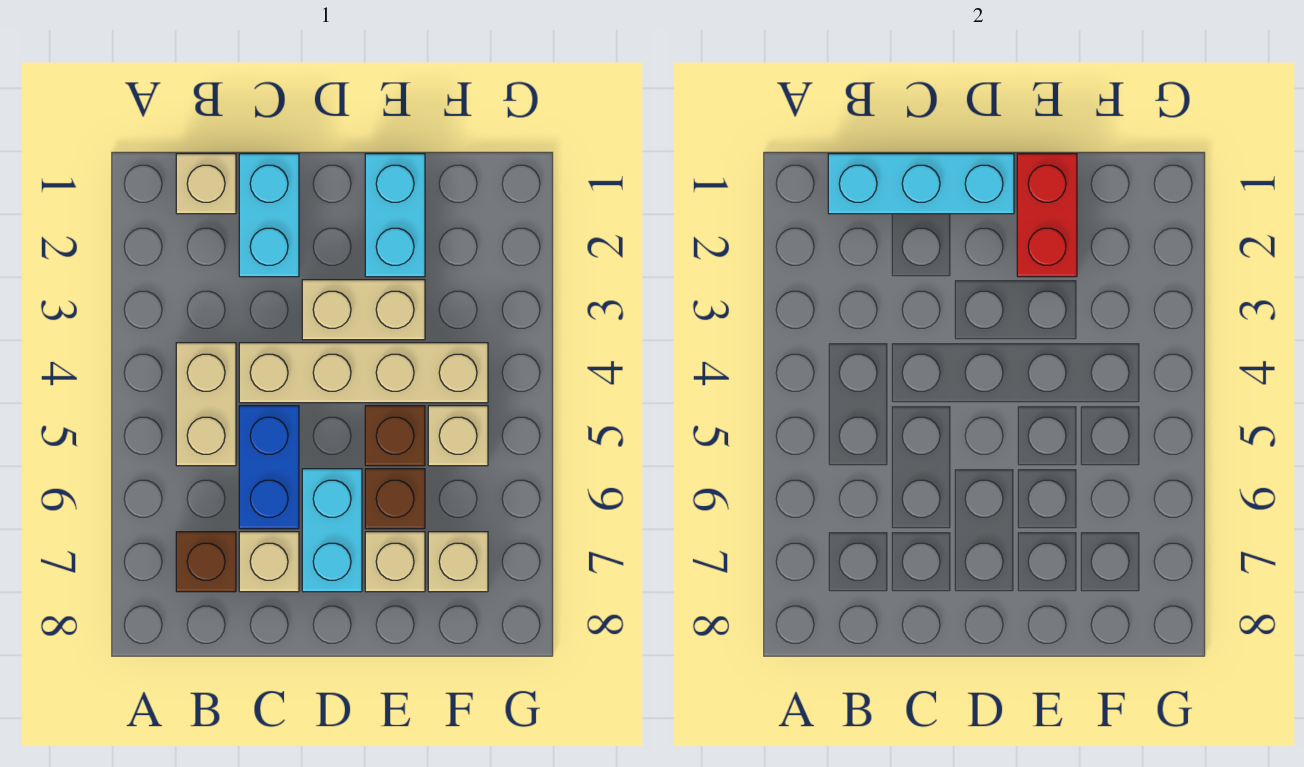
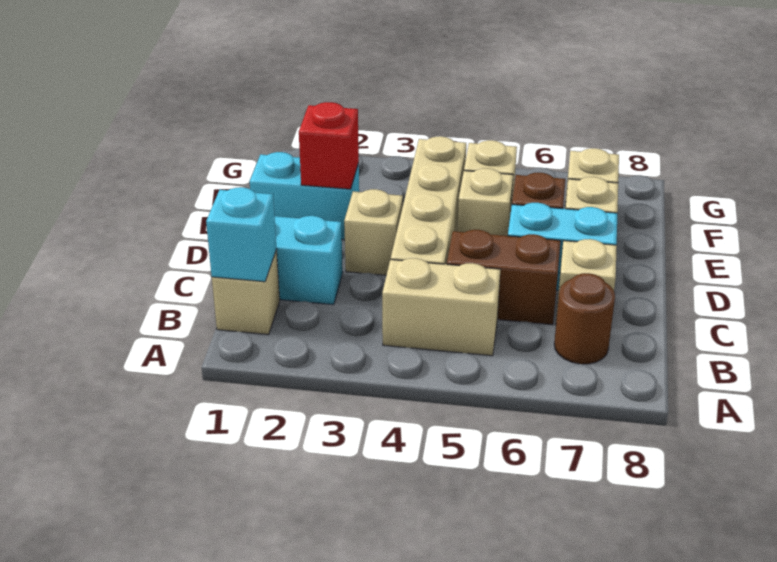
cyan brick B1:D1 level 2 -> cyan brick B1 level 2
brown brick B7 level 1 -> brown round brick B7 level 1
blue brick C5:C6 level 1 -> brown brick C5:C6 level 1
tan brick D3:E3 level 1 -> tan brick D3 level 1
red brick E1:E2 level 2 -> red brick E2 level 2
brown brick E5 level 1 -> tan brick E5 level 1

